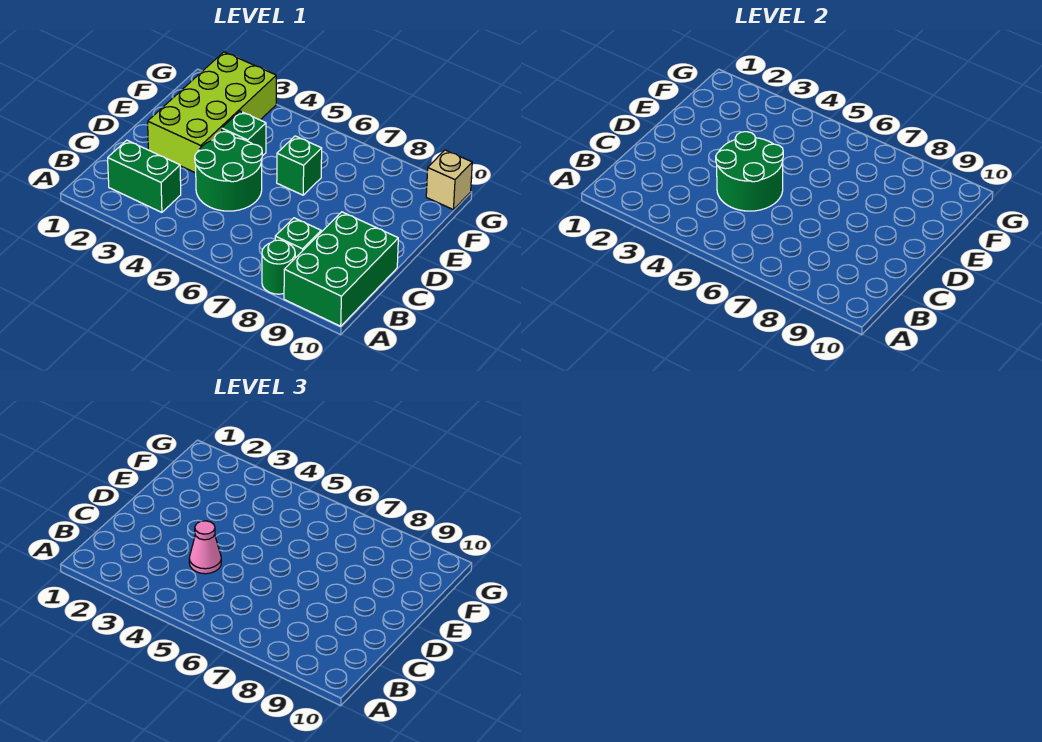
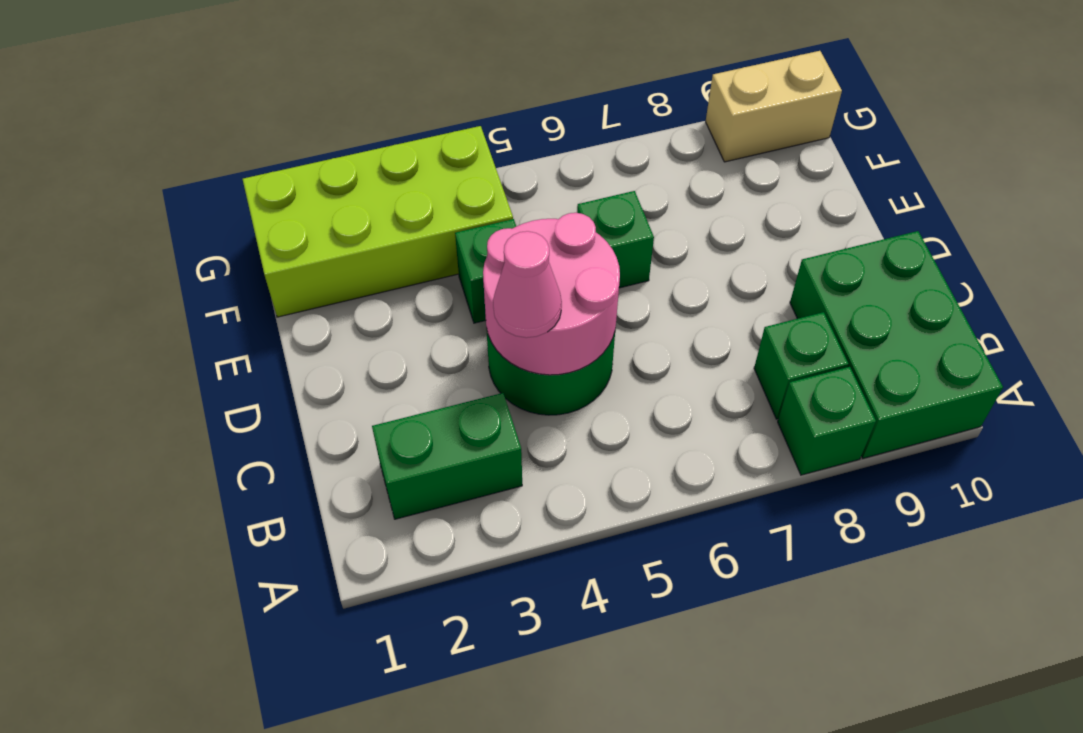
green round brick A8 level 1 -> green brick A8 level 1
green round brick C4:D5 level 2 -> pink round brick C4:D5 level 2
lime brick D2:G3 level 1 -> lime brick F1:G4 level 1
tan brick G10 level 1 -> tan brick G9:G10 level 1

